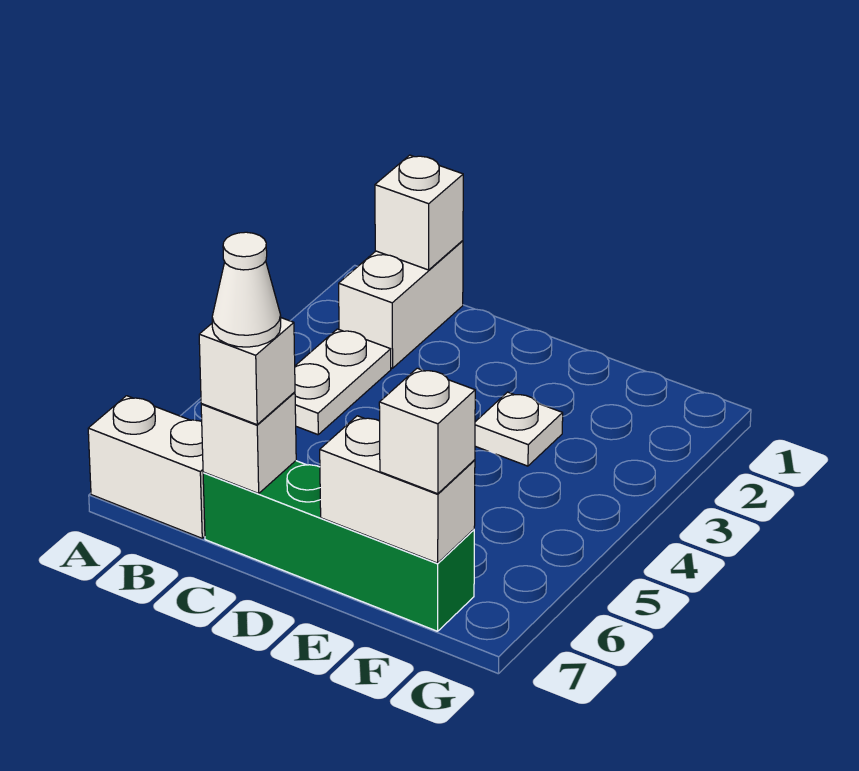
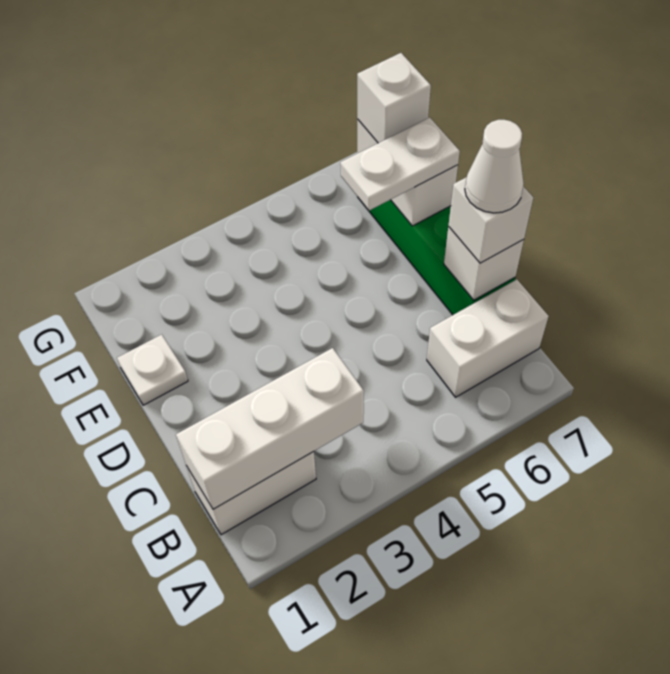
white brick A7:B7 level 1 -> white brick B6:B7 level 1
white brick B1 level 2 -> white brick B1:B3 level 2
white plate B3:B4 level 1 -> white plate E6:E7 level 3
white plate E3 level 1 -> white plate E1 level 1

